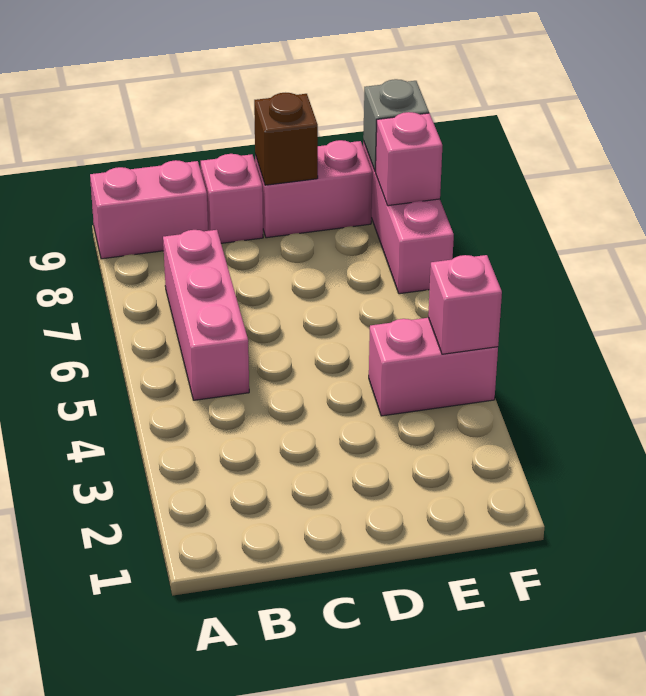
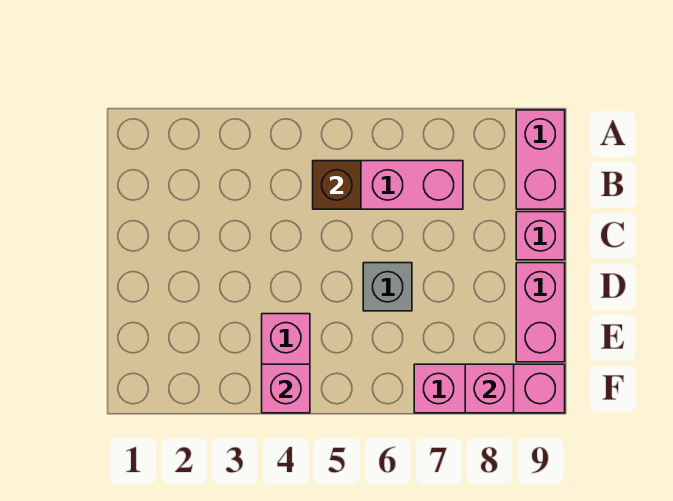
brown brick D9 level 2 -> brown brick B5 level 2
grey brick F9 level 2 -> grey brick D6 level 1

